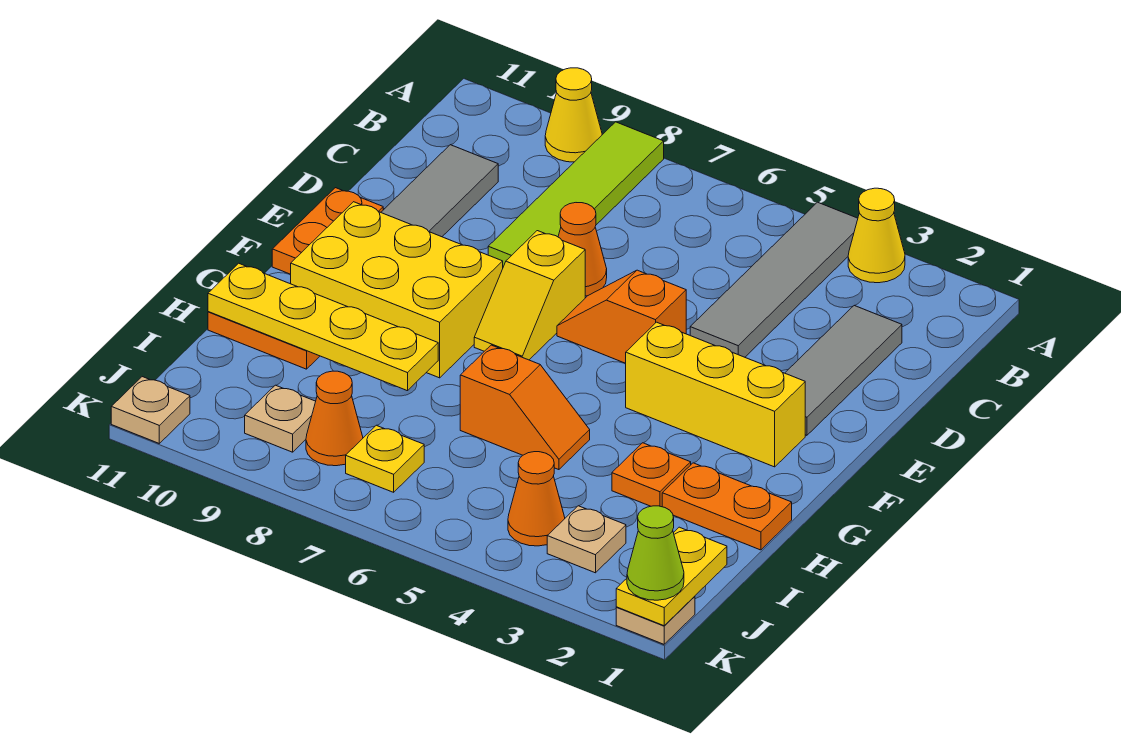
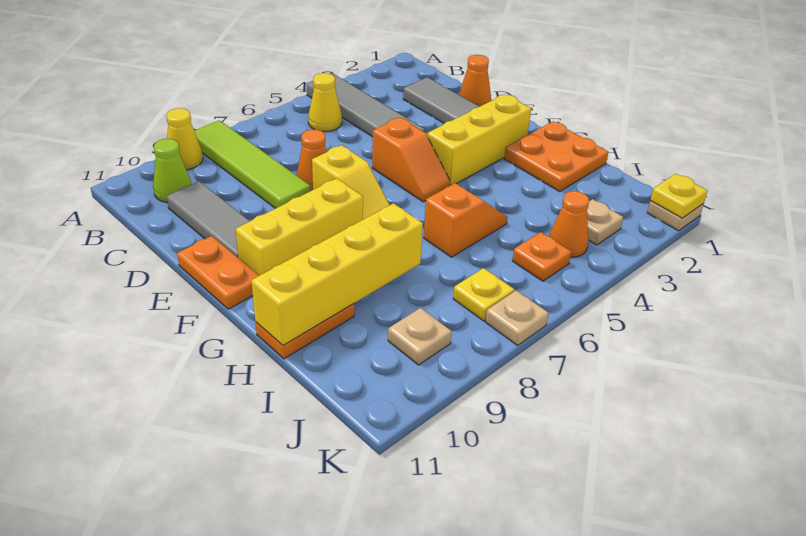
yellow cone A3 level 1 -> yellow cone B5 level 1
orange slope E5:E6 level 1 top 5 -> orange slope E5:F5 level 1 top E
yellow brick F8:G10 level 1 -> yellow brick F8:F10 level 1
orange plate H1:H2 level 1 -> orange plate G1:H2 level 1
orange plate H3 level 1 -> orange plate J5 level 1
yellow plate H8:H11 level 2 -> yellow brick H8:H11 level 2
yellow plate J1:K1 level 2 -> yellow plate K1 level 2
orange cone J8 level 1 -> orange cone D1 level 1
lime cone K1 level 3 -> lime cone B10 level 1
tan plate K11 level 1 -> tan plate K7 level 1

